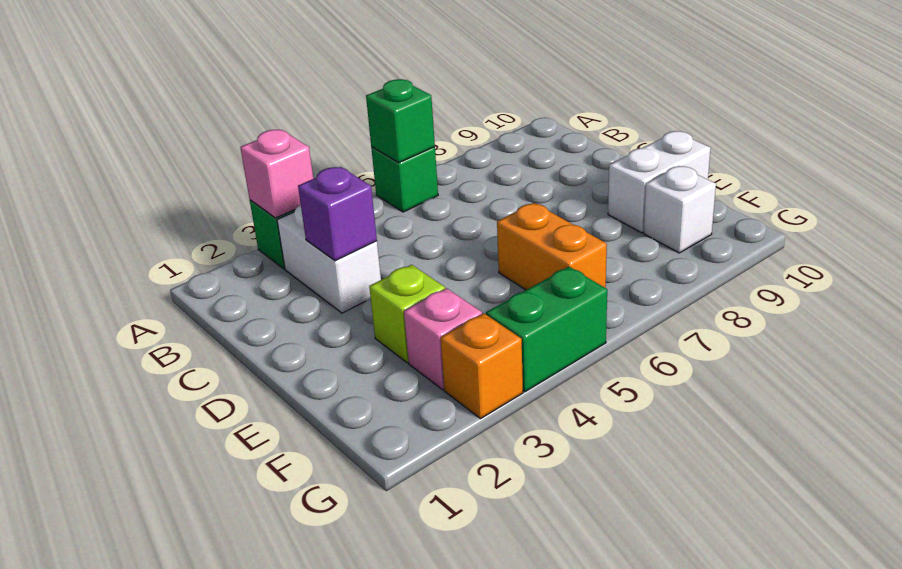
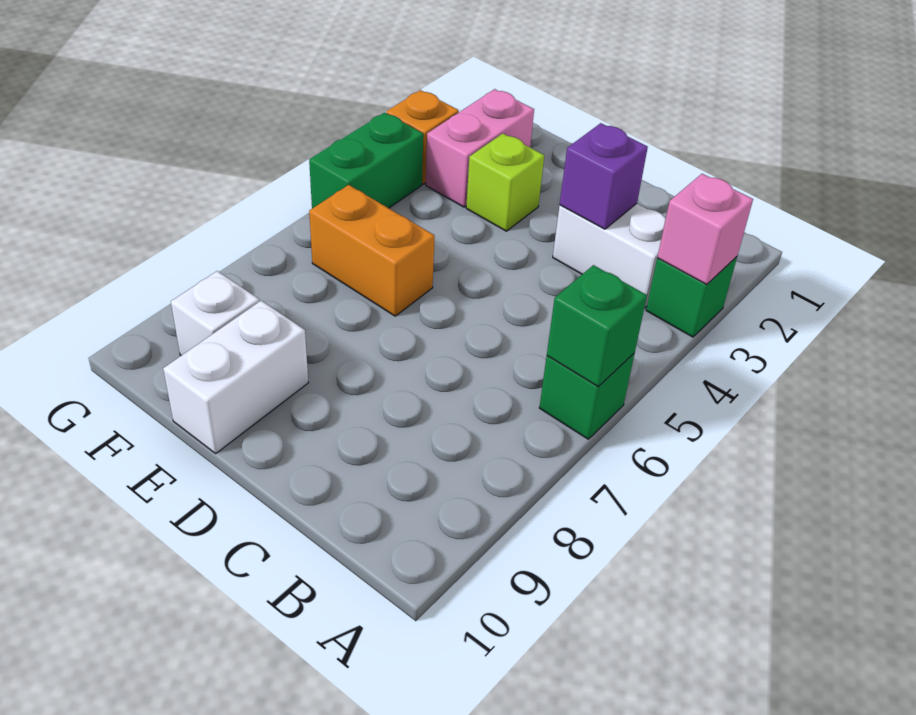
pink brick F3 level 1 -> pink brick F2:F3 level 1

